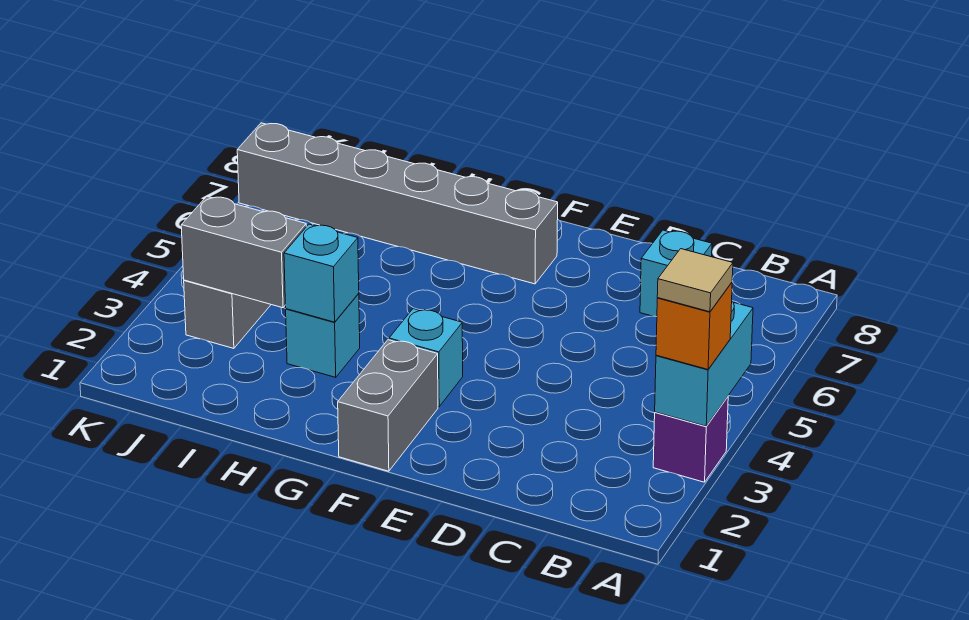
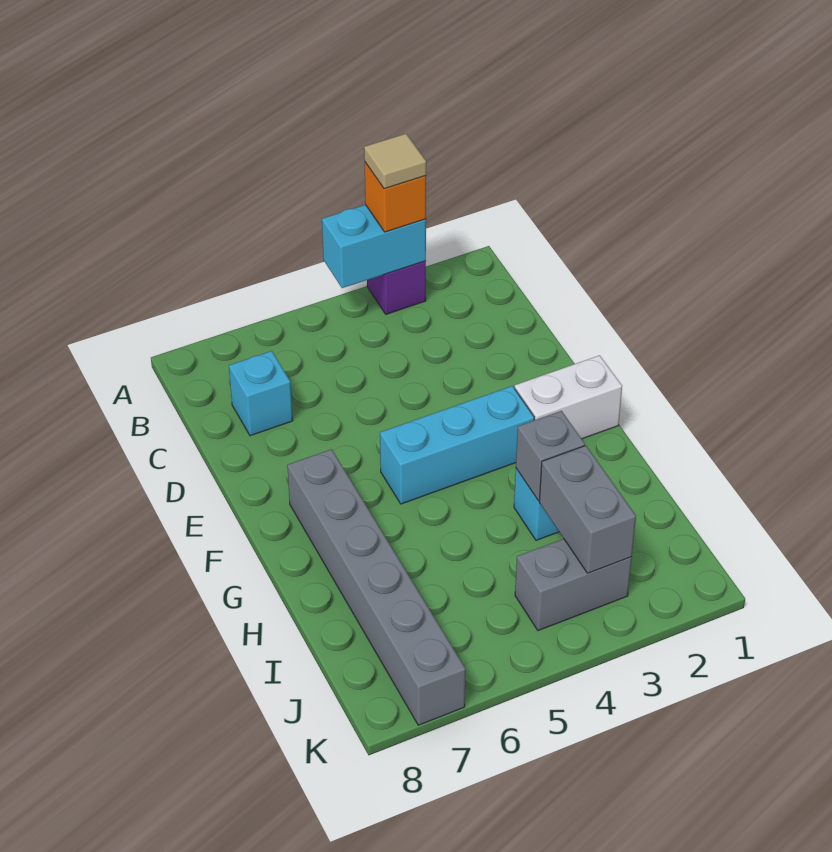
grey brick F1:F2 level 1 -> white brick F1:F2 level 1
cyan brick F3 level 1 -> cyan brick F3:F5 level 1
cyan brick H3 level 2 -> grey brick H3 level 2

